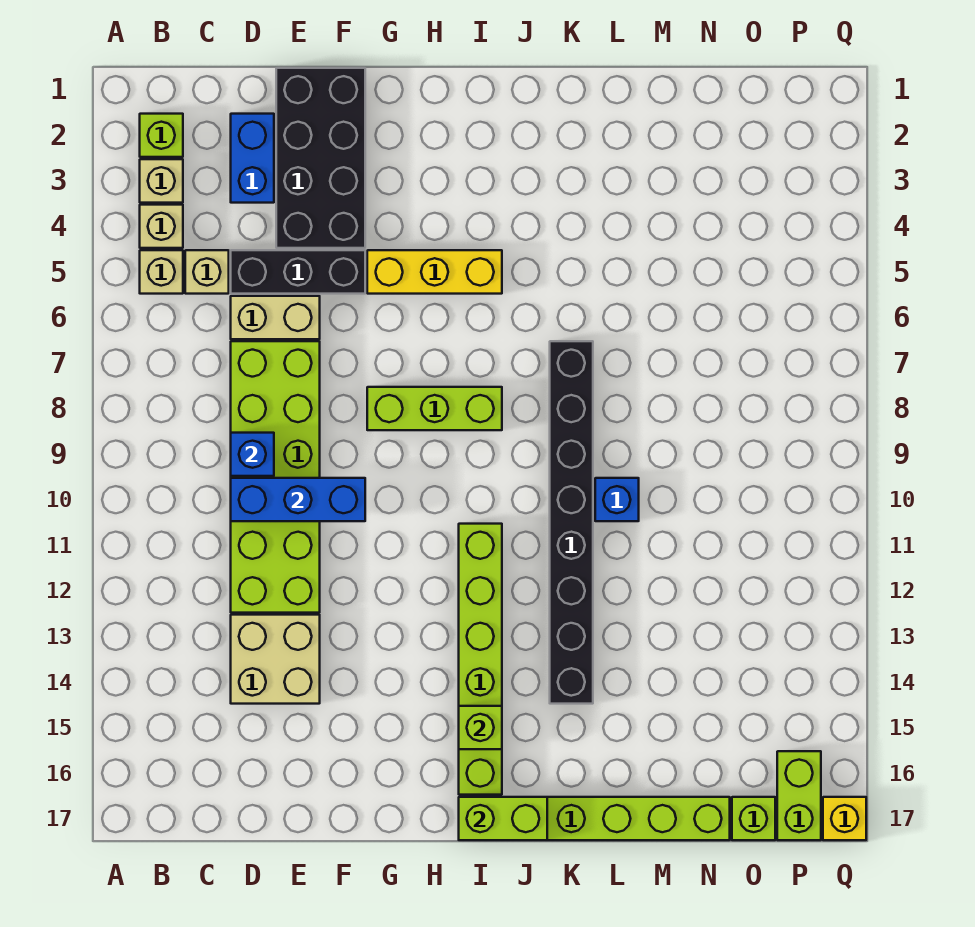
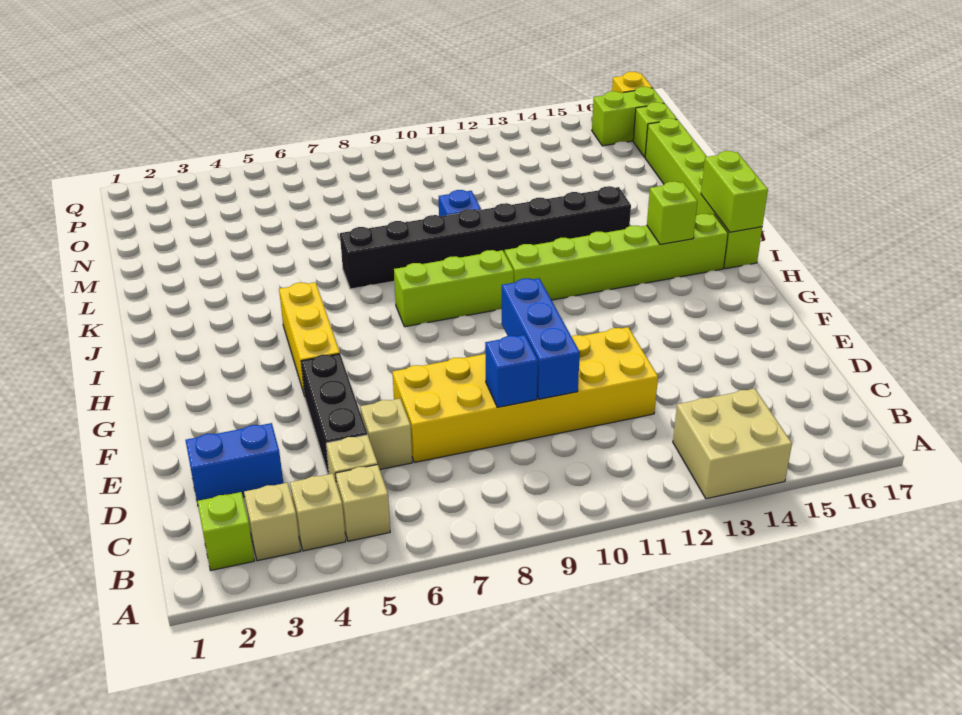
tan brick D6:E6 level 1 -> tan brick D6 level 1
lime brick D7:E12 level 1 -> yellow brick D7:E12 level 1
tan brick D13:E14 level 1 -> tan brick A13:B14 level 1
black brick E1:F4 level 1 -> none
lime brick G8:I8 level 1 -> lime brick I8:I10 level 1

